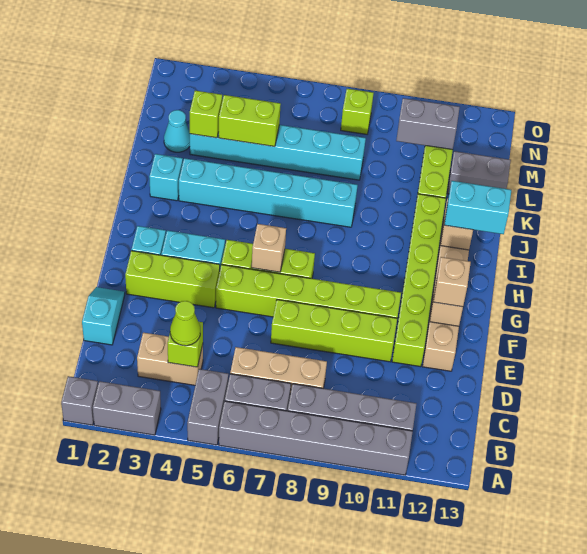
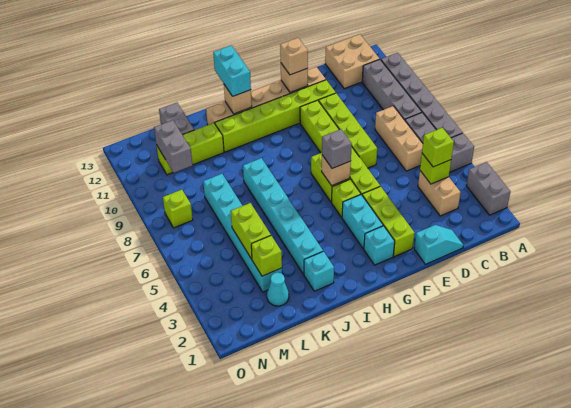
grey brick A1 level 1 -> grey brick G6 level 3
none -> tan brick B12:C13 level 1
lime cone C4 level 3 -> lime brick C4 level 3
cyan slope D1:E1 level 1 top D -> cyan slope D1:E1 level 1 top E

